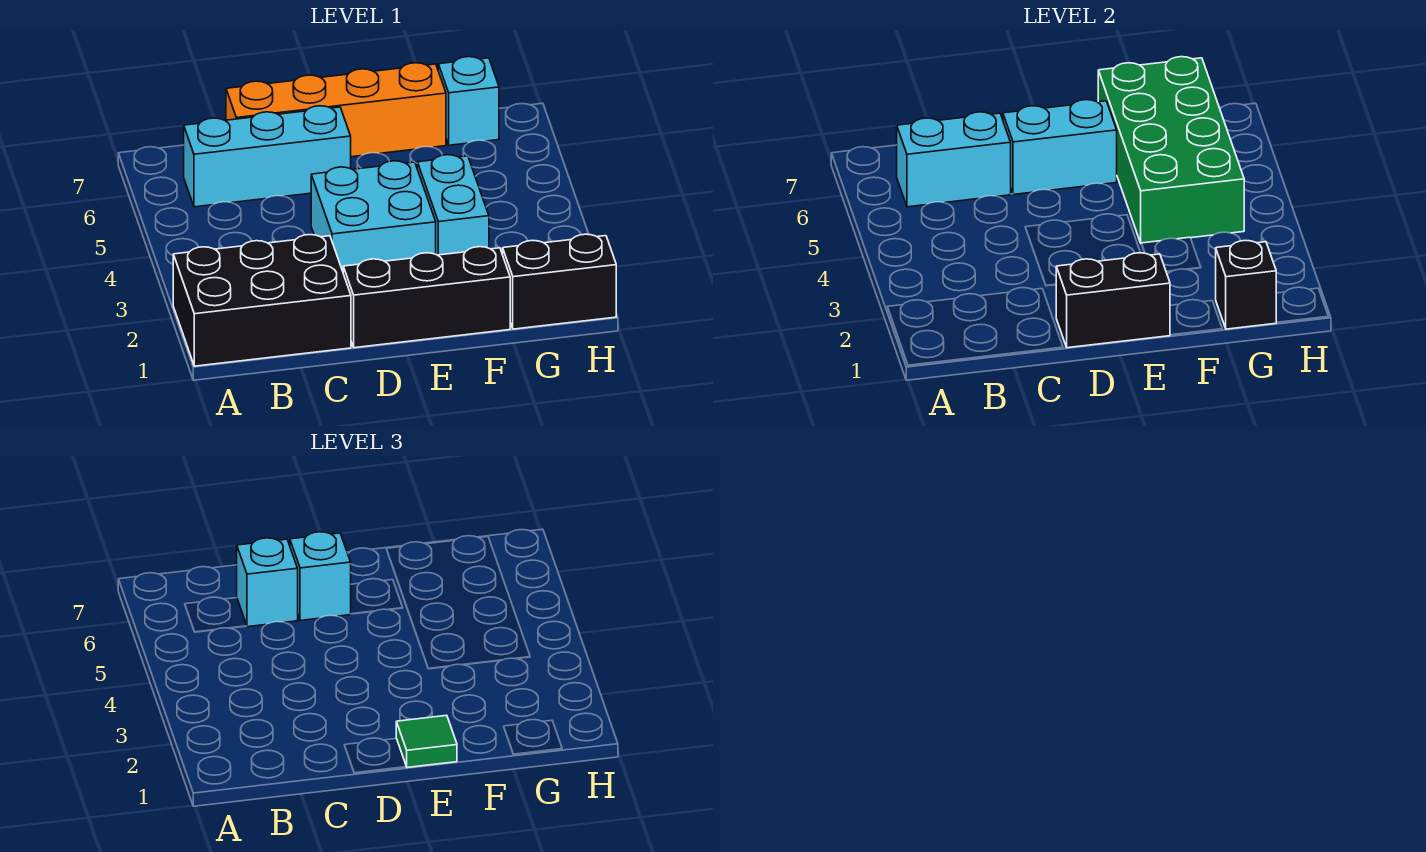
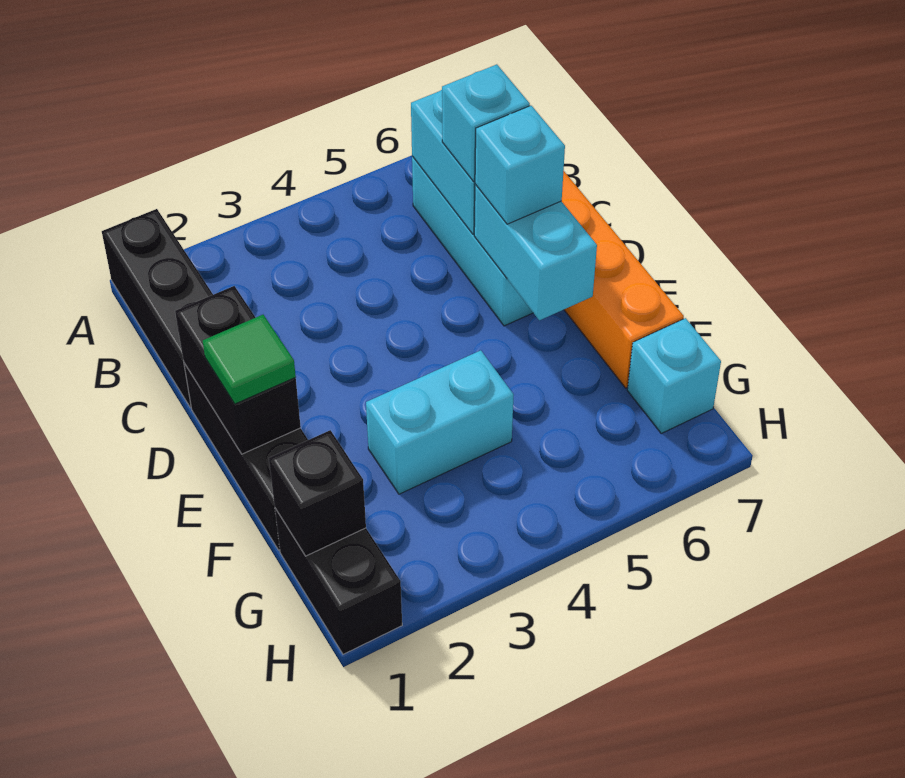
black brick A1:C2 level 1 -> black brick A1:C1 level 1
cyan brick D3:E4 level 1 -> none
green brick F4:G7 level 2 -> none

